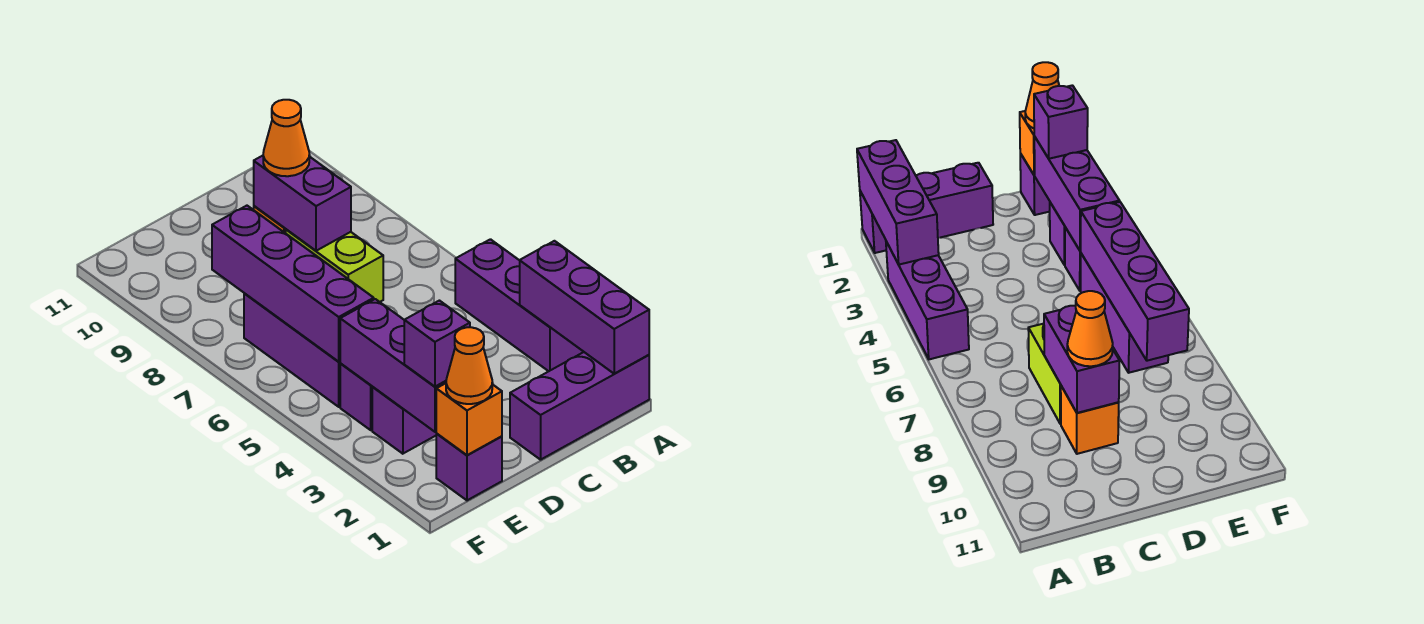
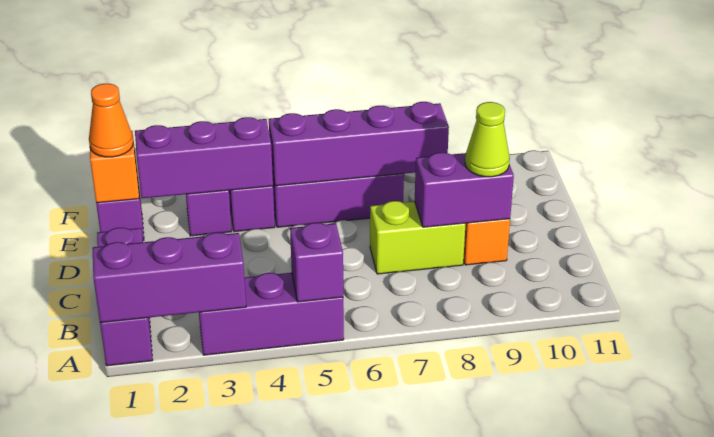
orange cone C9 level 3 -> lime cone C9 level 3
purple brick E2 level 3 -> purple brick A5 level 2

